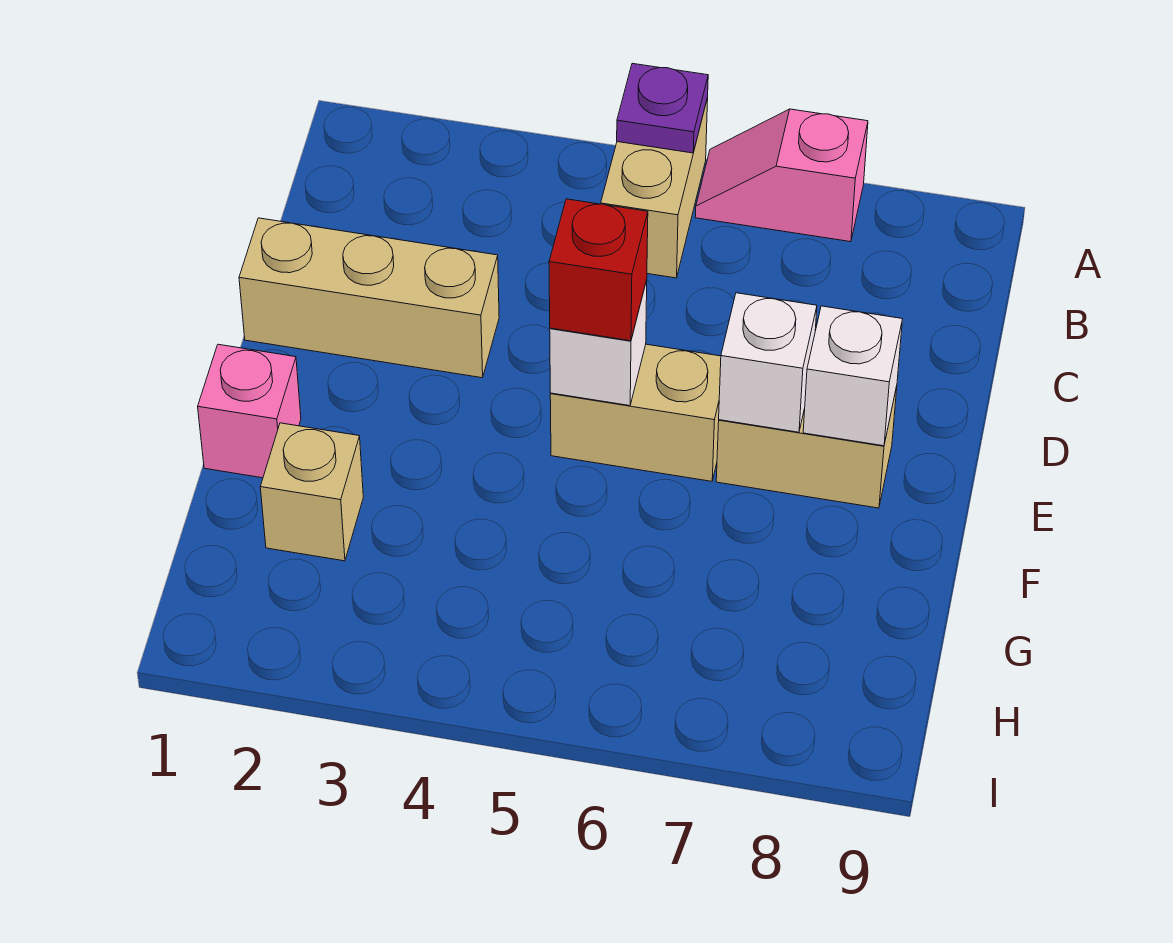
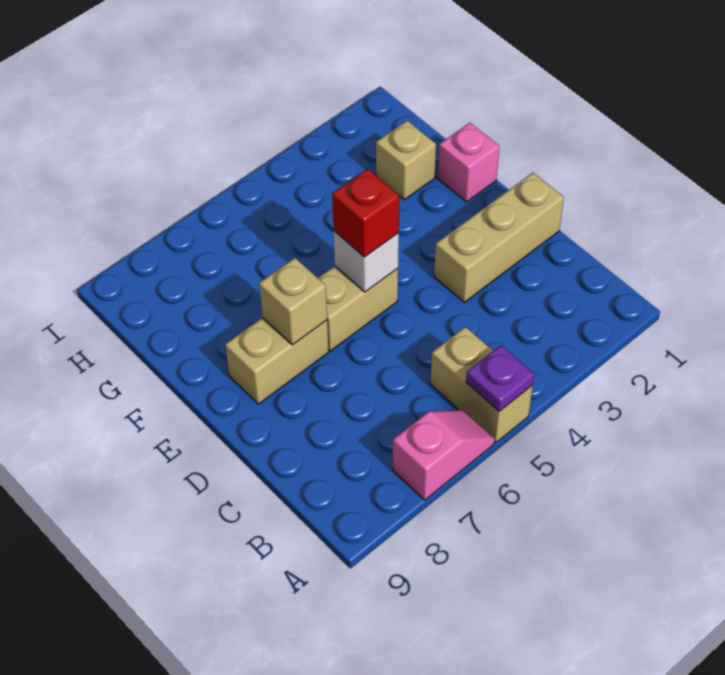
white brick E7 level 2 -> tan brick E7 level 2
white brick E8 level 2 -> none

